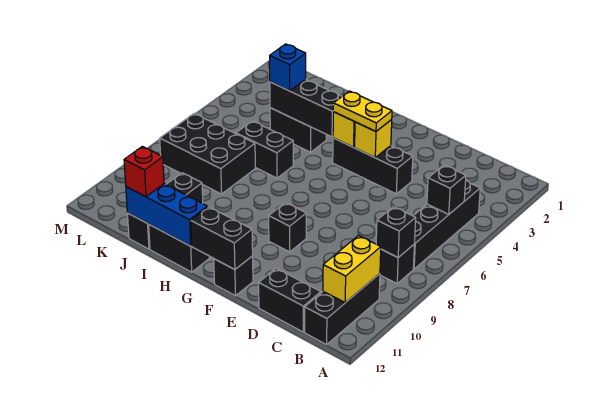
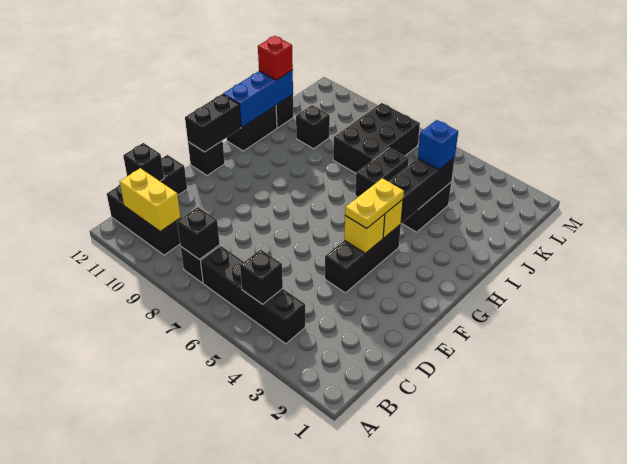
black brick F9 level 1 -> black brick C12 level 2

